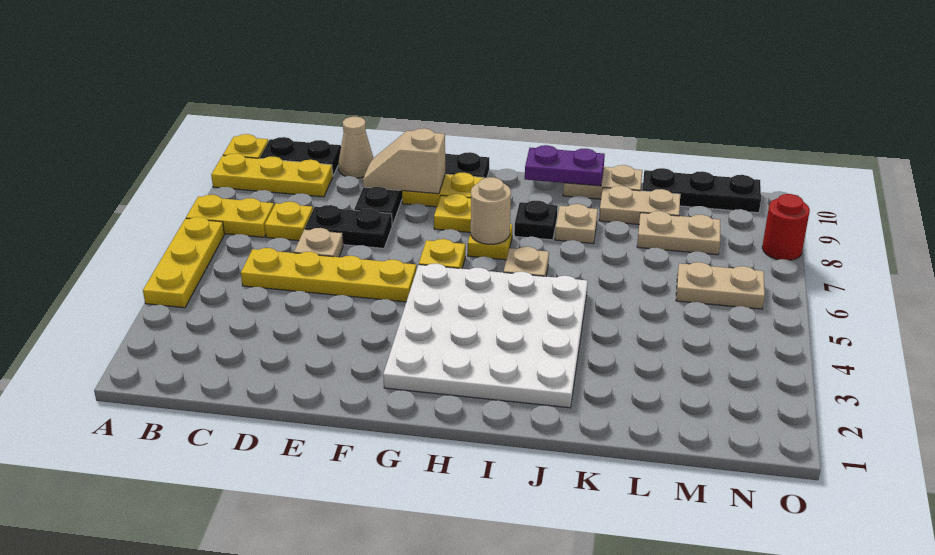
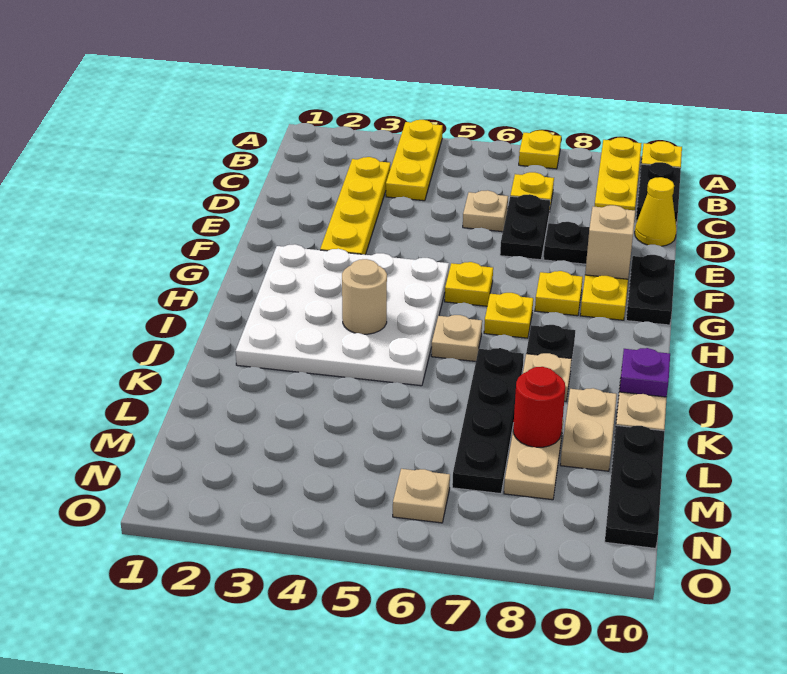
yellow plate A4:A6 level 1 -> yellow plate A4:C4 level 1
yellow plate A7:B7 level 1 -> yellow plate A7 level 1
yellow plate C5:F5 level 1 -> yellow plate C3:F3 level 1
tan cone D10 level 1 -> yellow cone D10 level 1
tan round brick H7 level 2 -> tan round brick I4 level 2
purple plate I10:J10 level 2 -> purple plate J10 level 2
none -> black plate J7:M7 level 1
tan plate M6:N6 level 1 -> tan plate N6 level 1
red round brick O8 level 1 -> red round brick L8 level 2

